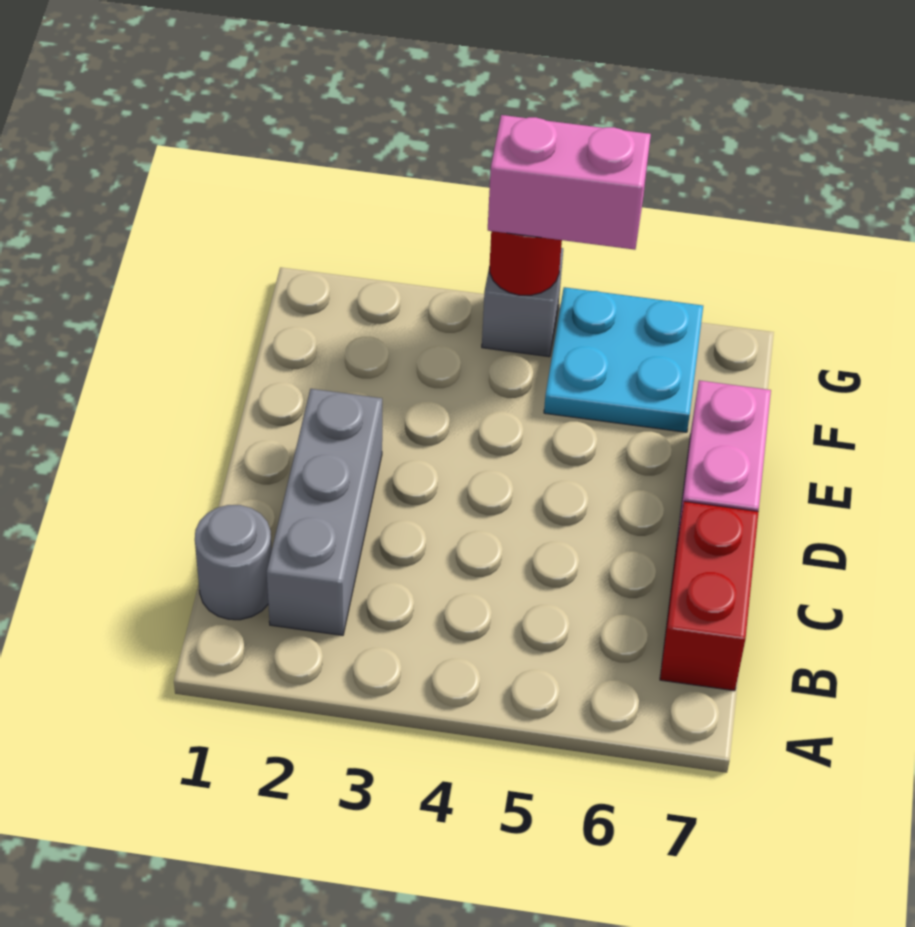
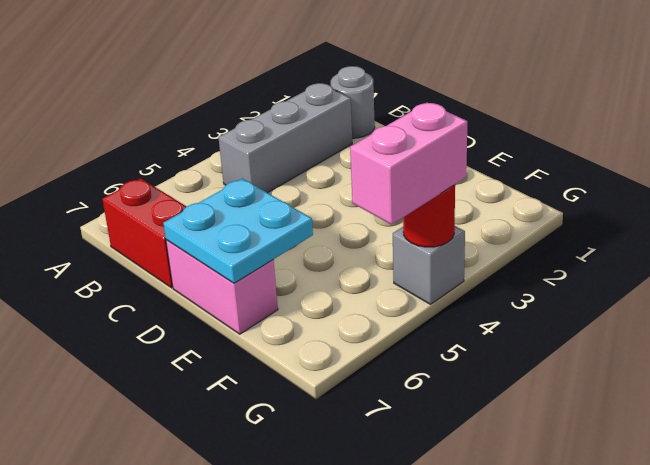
grey brick B2:D2 level 1 -> grey brick B2:B4 level 1
cyan plate F5:G6 level 1 -> cyan plate D6:E7 level 2

